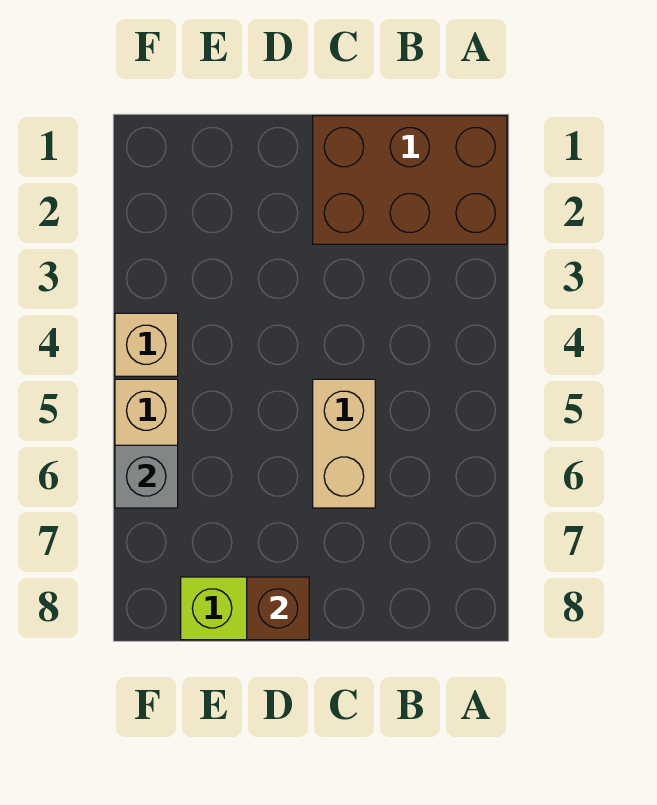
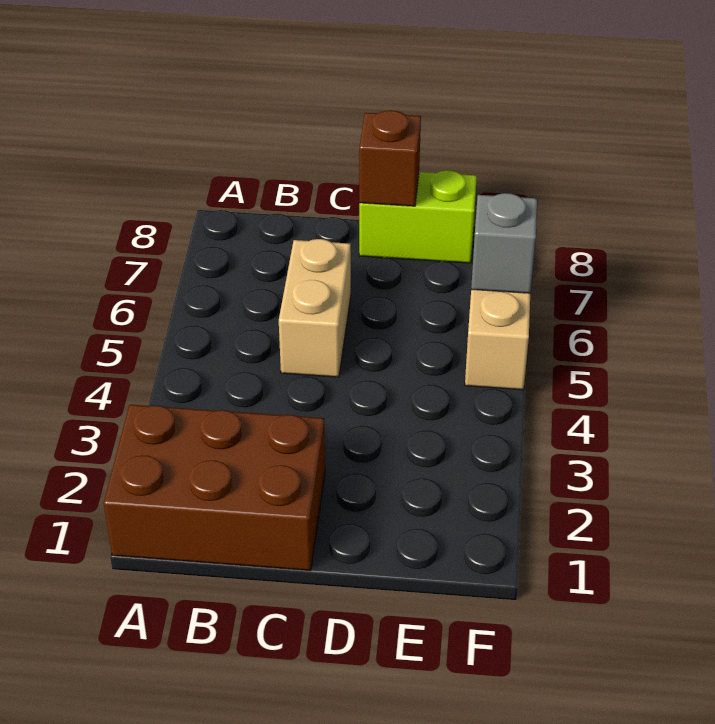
tan brick F4 level 1 -> none

